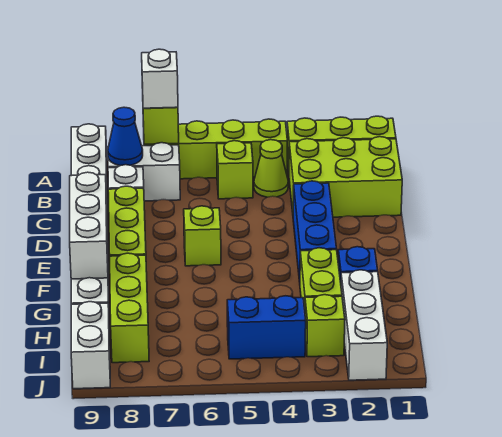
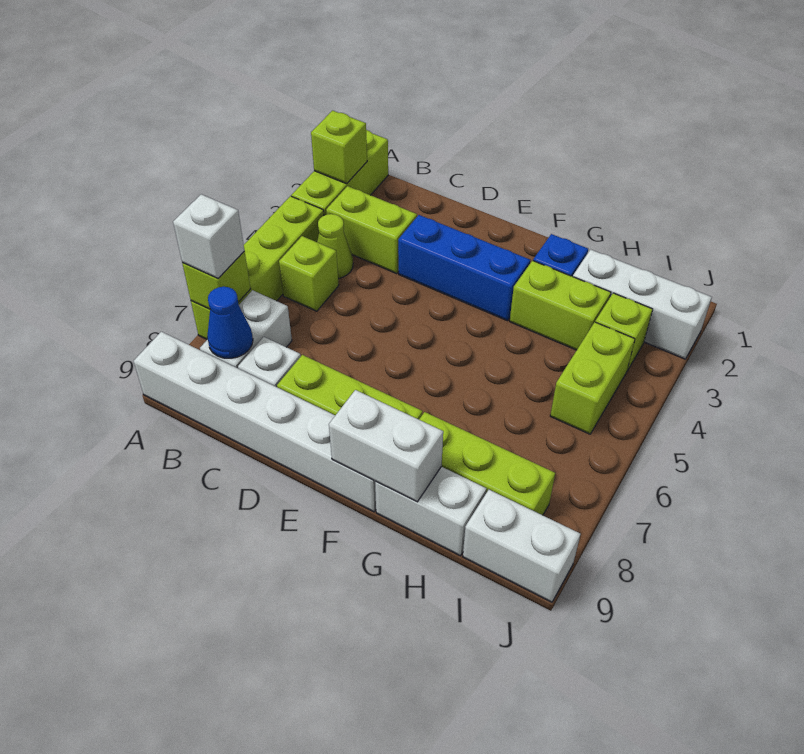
lime brick B1:C3 level 1 -> lime brick B3:C3 level 1
lime brick E6 level 1 -> lime brick A2 level 2
white brick E9:G9 level 2 -> white brick F9:G9 level 2
blue brick I4:I5 level 1 -> lime brick I4:I5 level 1

